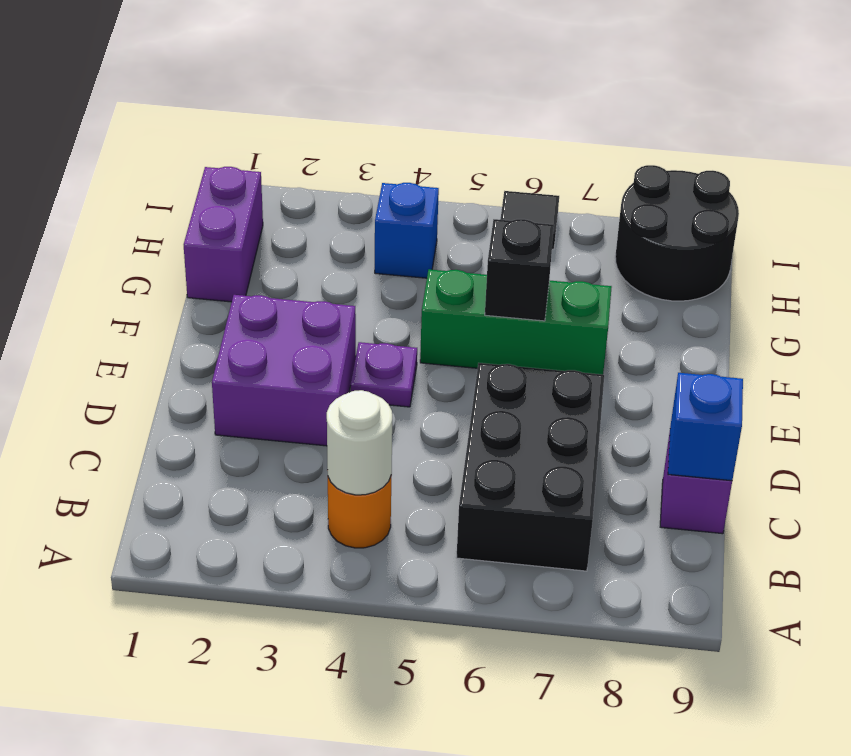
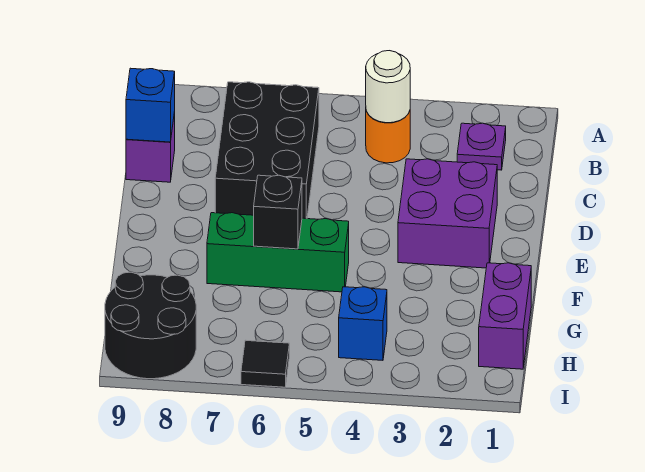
purple plate E4 level 1 -> purple plate B2 level 1

